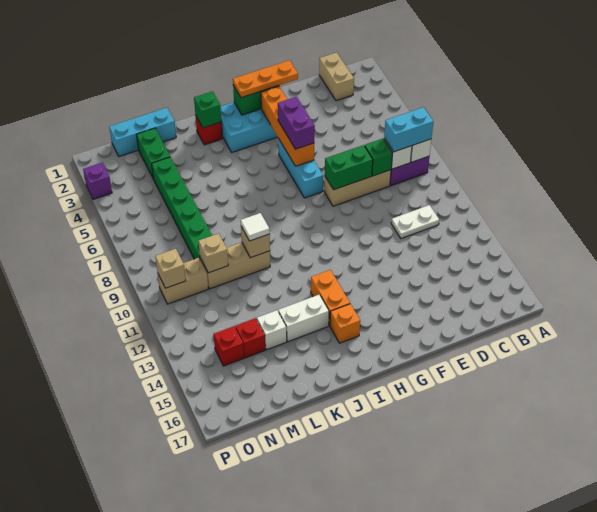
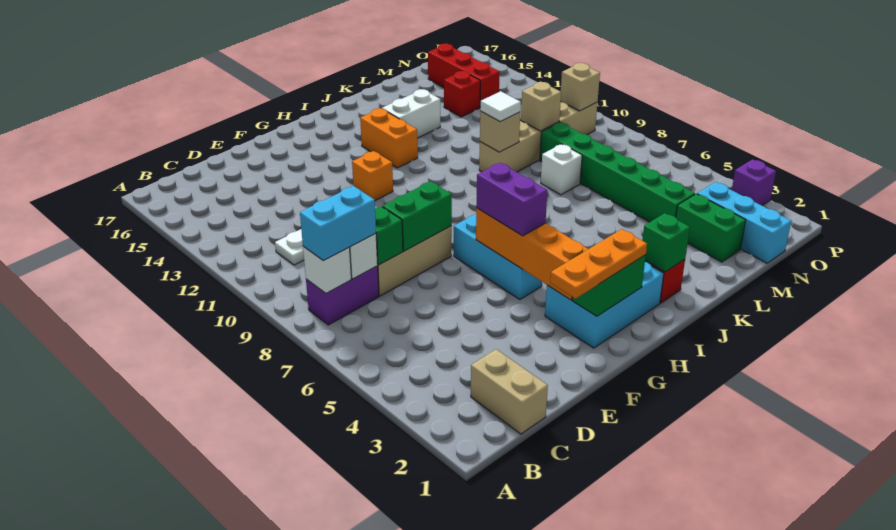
orange brick I15 level 1 -> orange brick G12 level 1
cyan brick L1:N1 level 1 -> cyan brick N1:N3 level 1
white brick L14 level 1 -> white brick L8 level 1
red brick N14 level 1 -> red brick N14:N16 level 1

